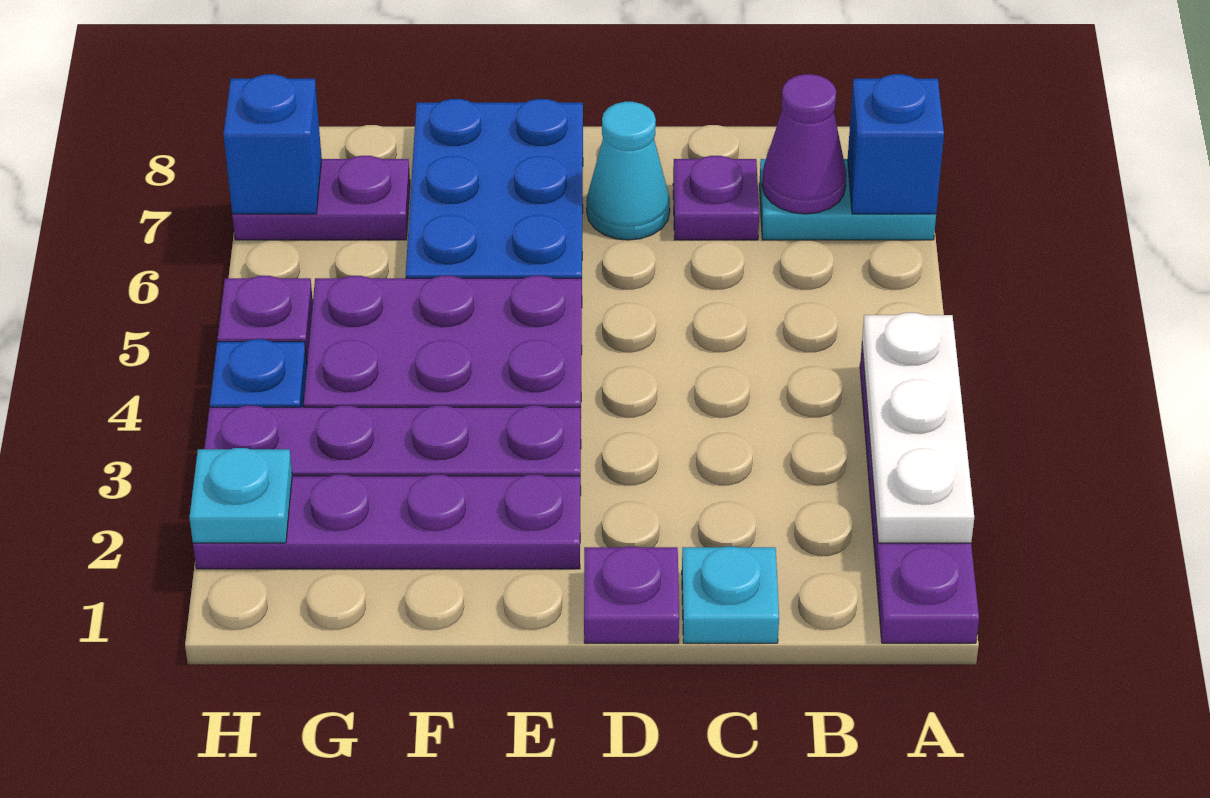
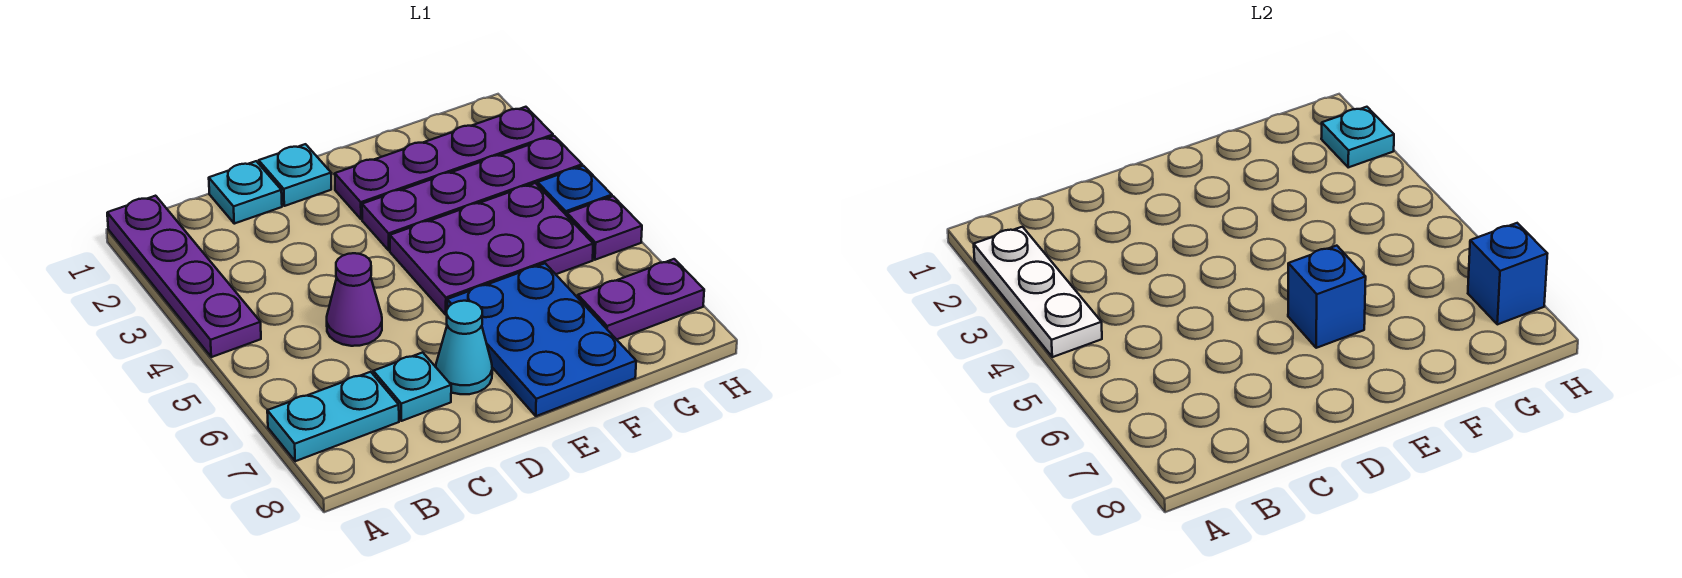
blue brick A7 level 2 -> blue brick E6 level 2
purple cone B7 level 2 -> purple cone C5 level 1
purple plate C7 level 1 -> cyan plate C7 level 1
purple plate D1 level 1 -> cyan plate D1 level 1

